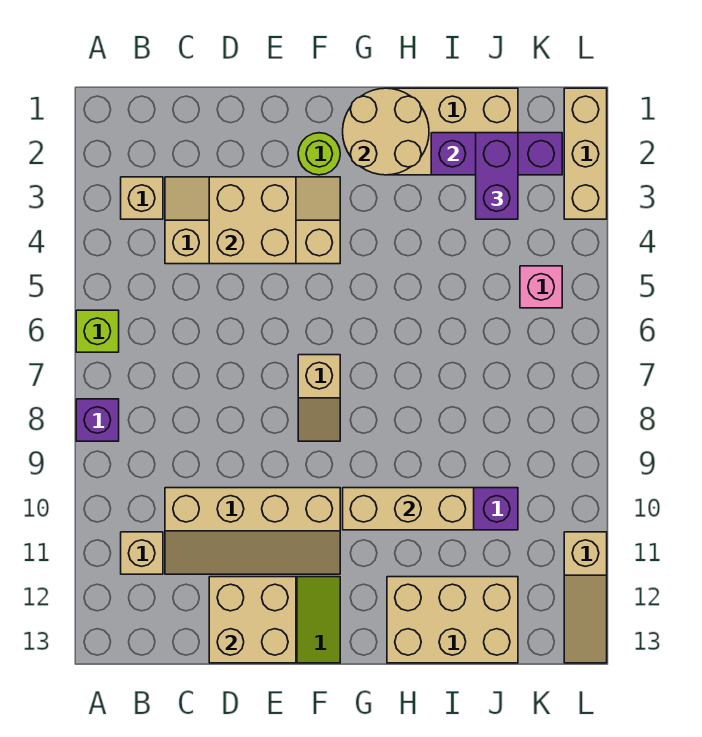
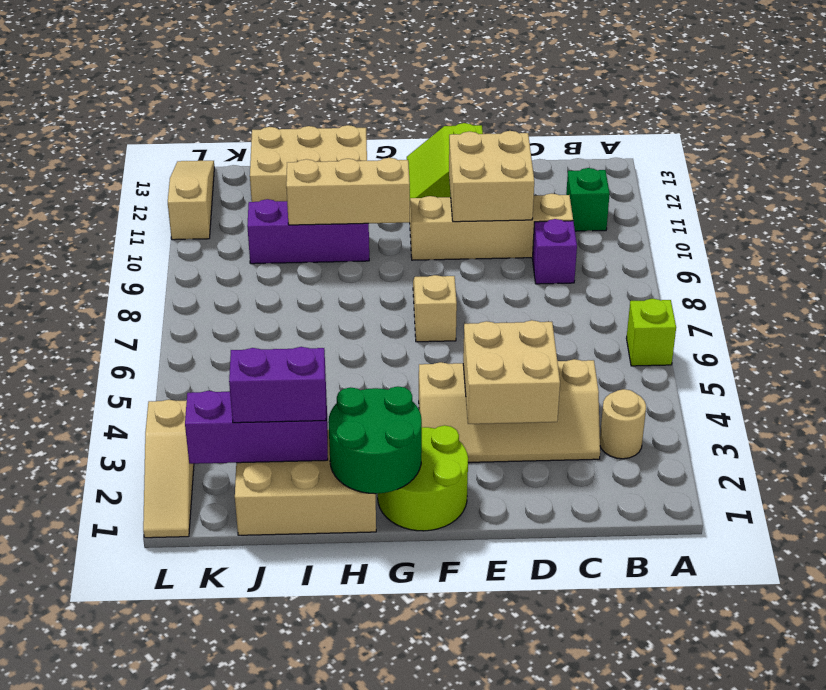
purple brick A8 level 1 -> purple brick C9 level 1
tan brick B3 level 1 -> tan round brick B3 level 1
tan brick B11 level 1 -> green brick B11 level 1
tan brick D12:E13 level 2 -> tan brick D10:E11 level 2
lime round brick F2 level 1 -> lime round brick F1:G2 level 1
tan round brick G1:H2 level 2 -> green round brick G1:H2 level 2
purple brick J2:J3 level 3 -> purple brick I2:J2 level 3
pink brick K5 level 1 -> none
tan brick L1:L3 level 1 -> tan slope L1:L3 level 1 top 3

